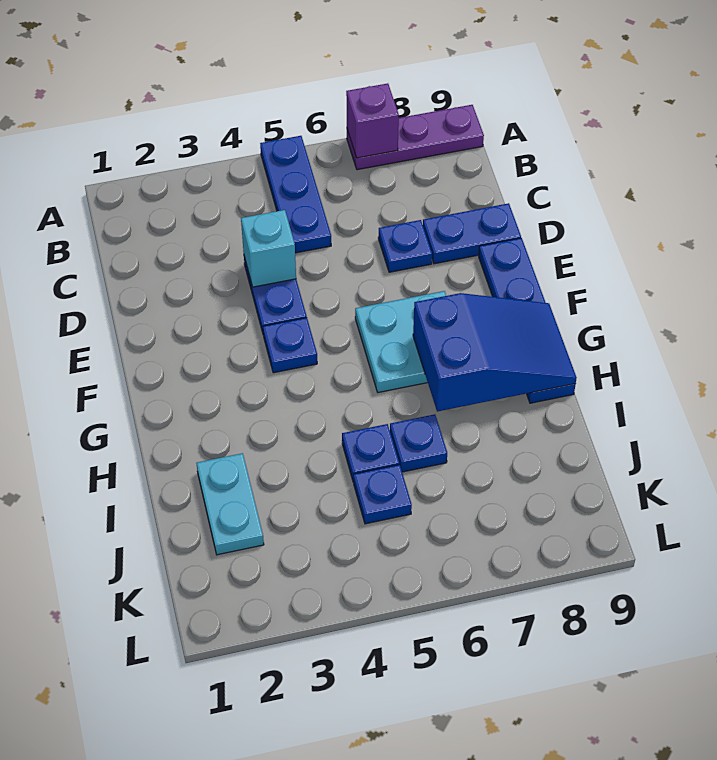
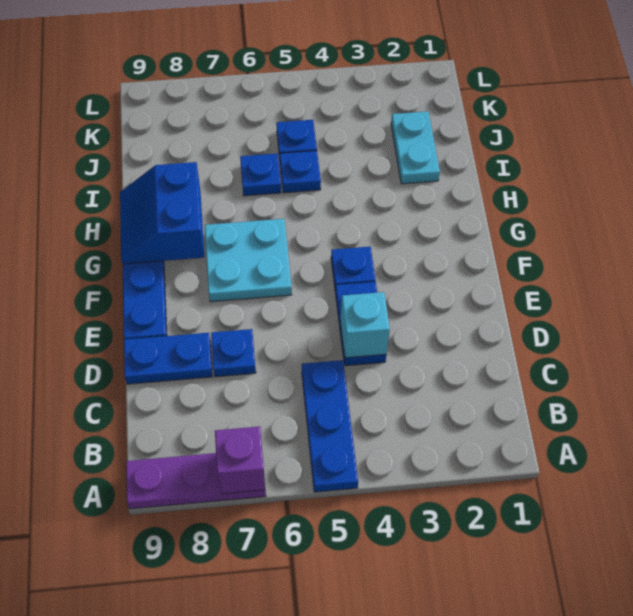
blue slope G7:H9 level 2 top 7 -> blue slope G8:H9 level 2 top 8

